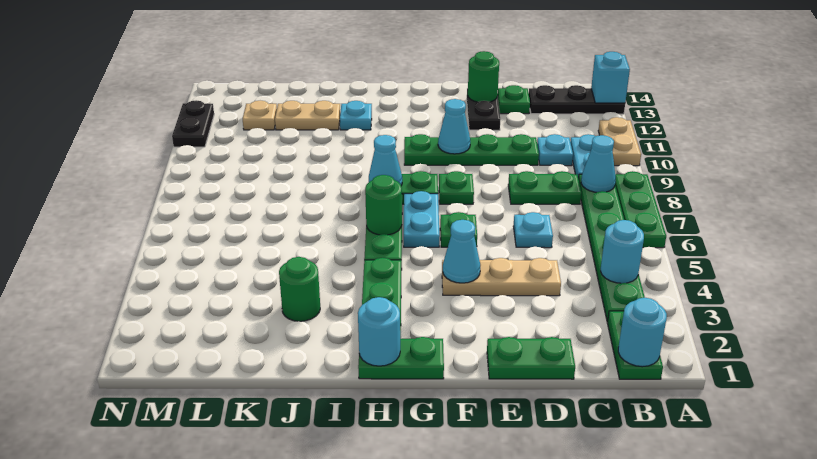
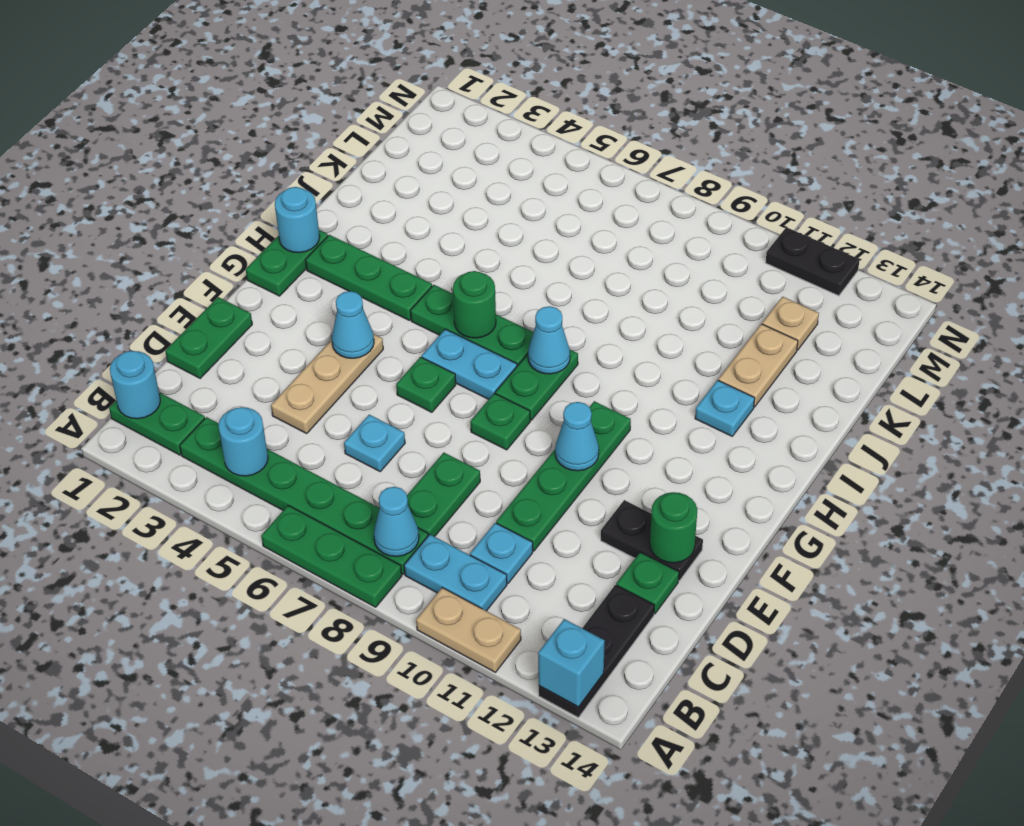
green round brick J3 level 1 -> none

